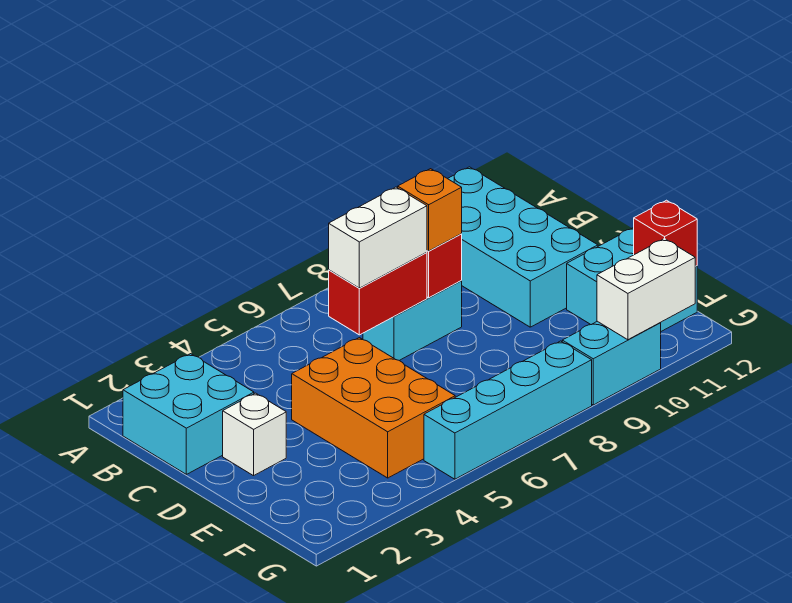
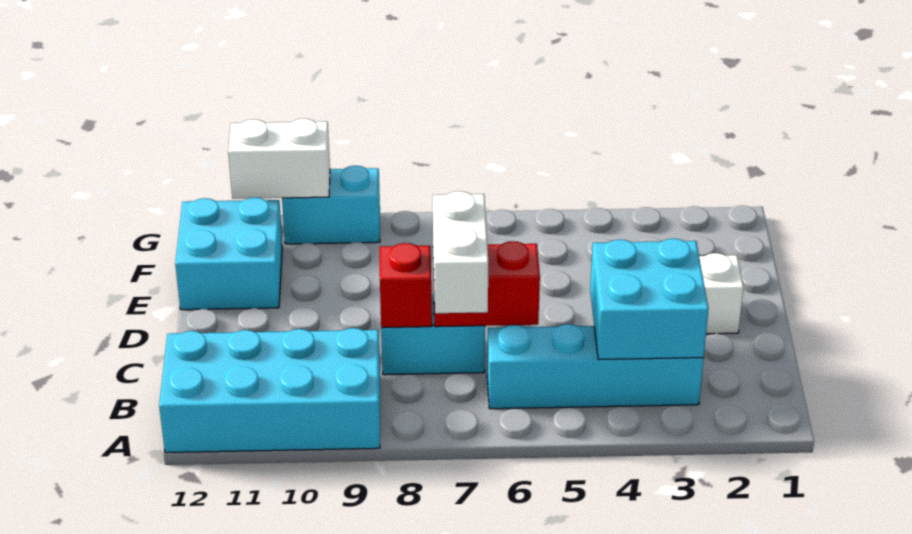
cyan brick A10:D11 level 1 -> cyan brick A9:B12 level 1
cyan brick B1:C2 level 1 -> cyan brick B3:C4 level 2
white brick C6:C7 level 3 -> white brick B7:C7 level 3
orange brick C8 level 3 -> none
orange brick D4:F5 level 1 -> none
red brick F12 level 2 -> none
cyan brick G5:G8 level 1 -> cyan brick B3:B6 level 1

